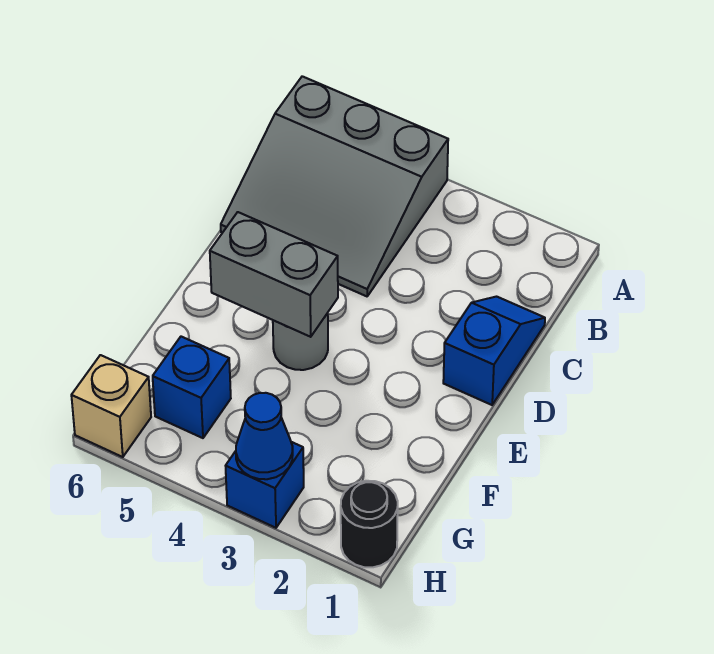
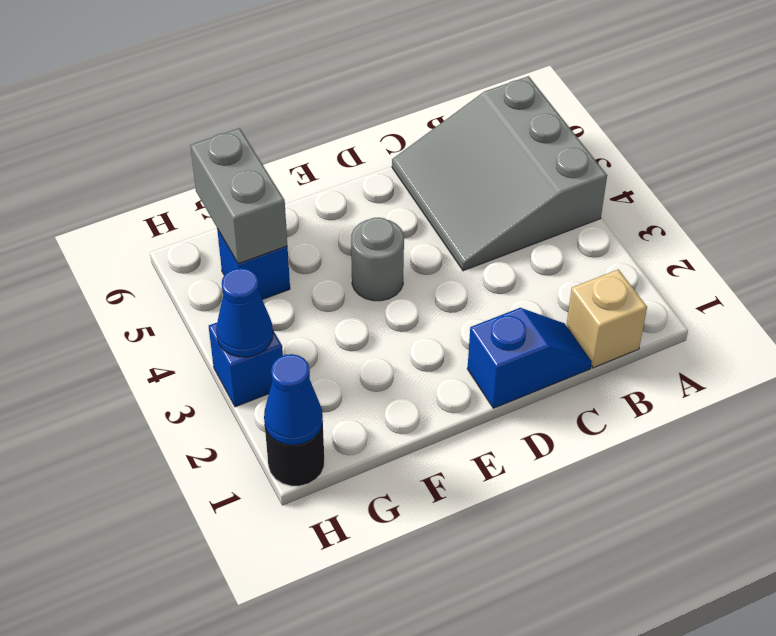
grey brick E4:E5 level 2 -> grey brick G5:G6 level 2
none -> blue cone H1 level 2
tan brick H6 level 1 -> tan brick B1 level 1

